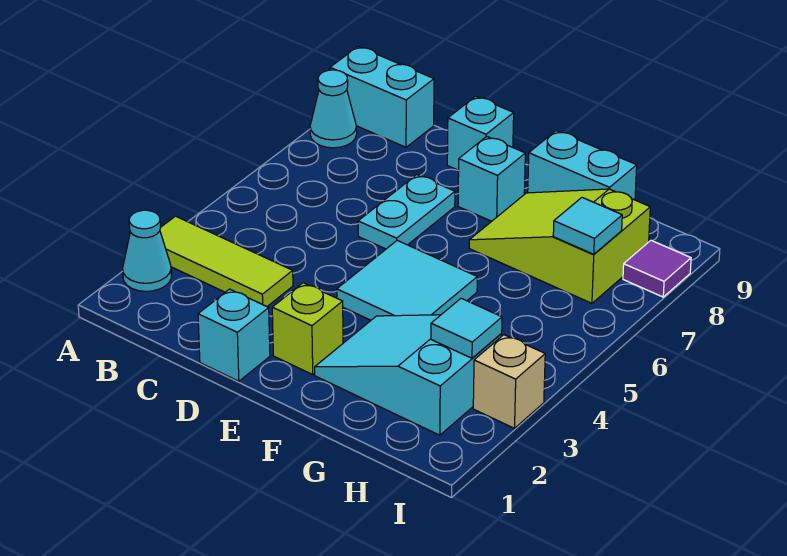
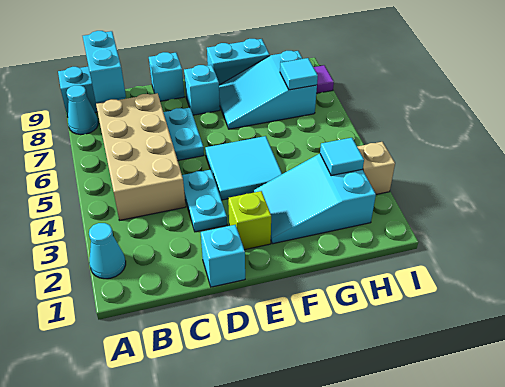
lime tile A3:C3 level 1 -> none
none -> tan brick B4:C7 level 1
none -> cyan brick B8:B9 level 2
none -> cyan plate D3:D4 level 1
lime slope F7:H8 level 1 top H -> cyan slope F7:H8 level 1 top H

